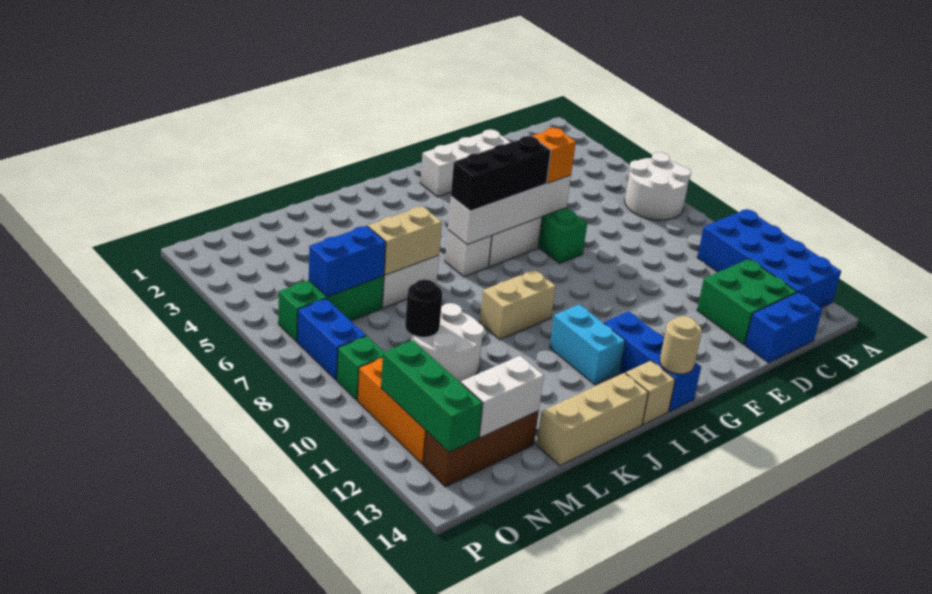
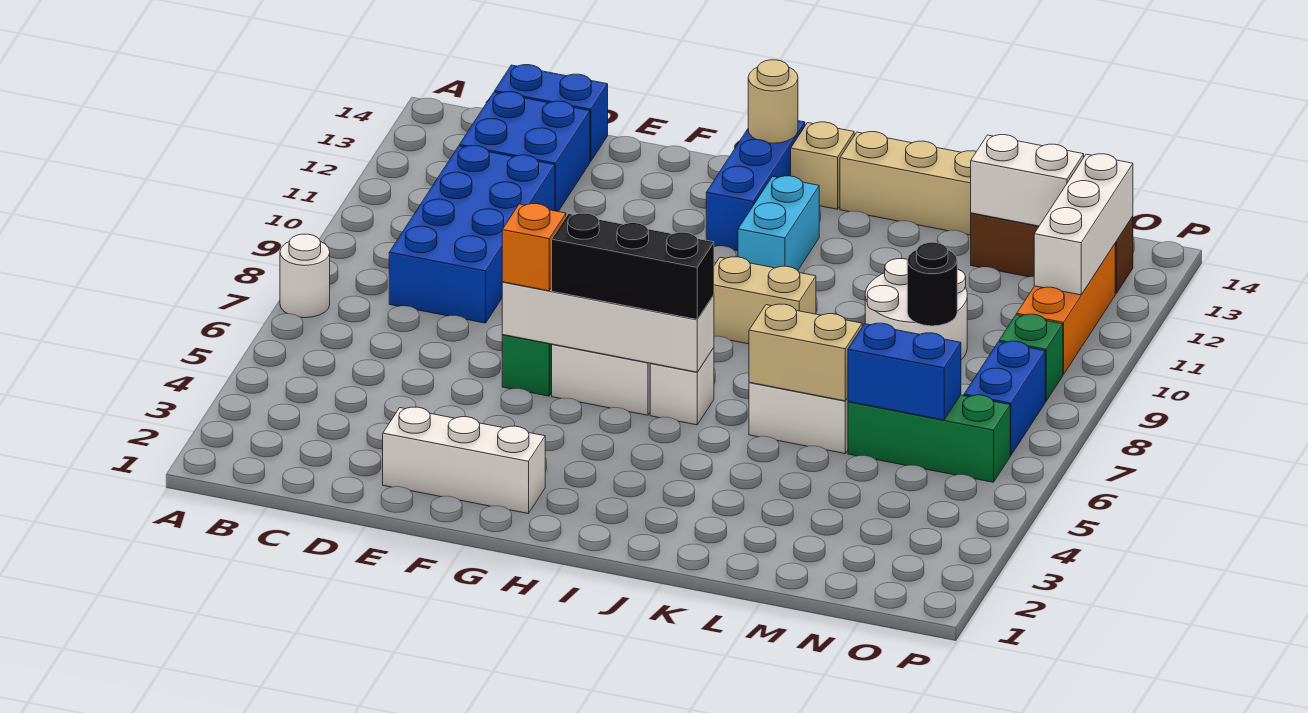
white round brick A6:B7 level 1 -> white round brick A7 level 1
blue brick A10:B13 level 1 -> blue brick C8:D11 level 1
green brick C12:D13 level 1 -> blue brick C12:D13 level 1
green brick O11:O13 level 2 -> white brick O11:O13 level 2

